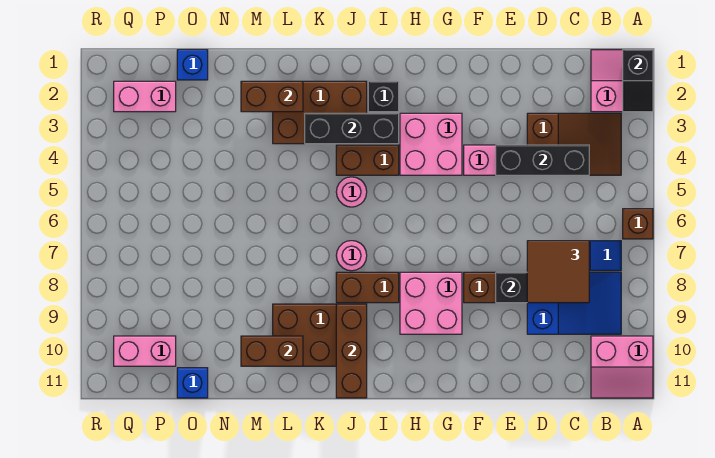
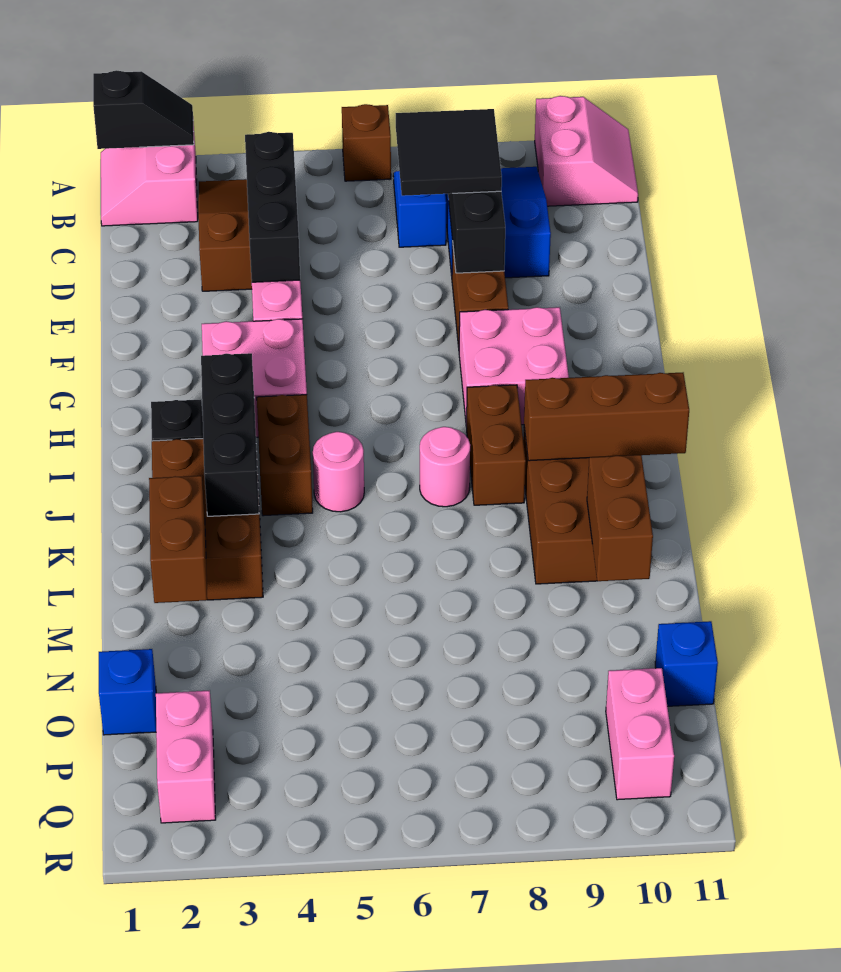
brown tile C7:D8 level 3 -> black tile C7:D8 level 3

